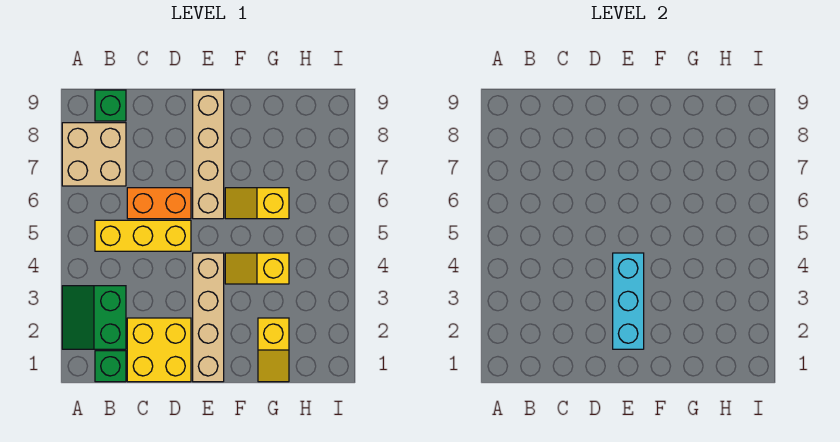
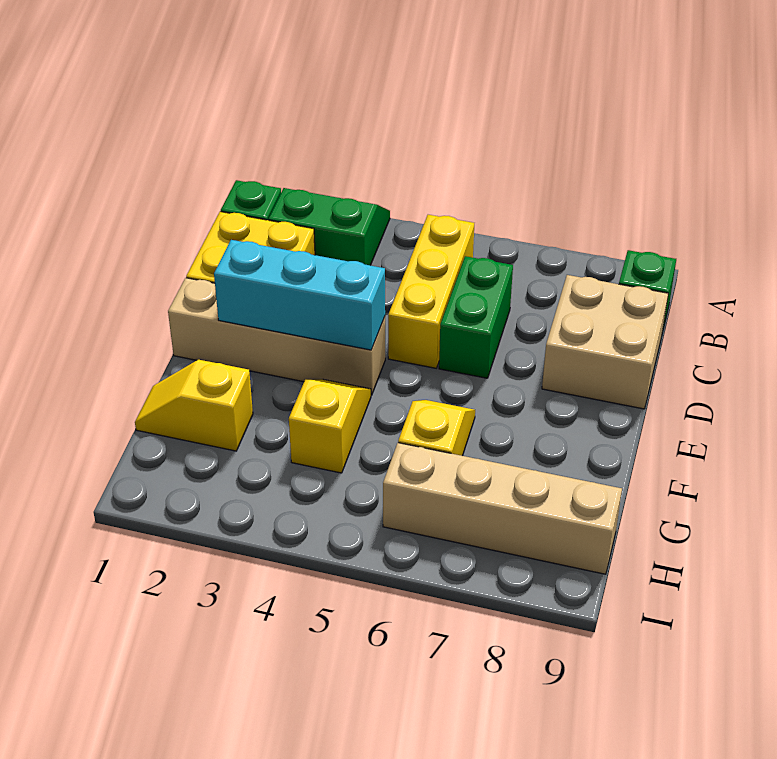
tan brick A7:B8 level 1 -> tan brick C8:D9 level 1
orange brick C6:D6 level 1 -> green brick C6:D6 level 1
tan brick E6:E9 level 1 -> tan brick H6:H9 level 1

